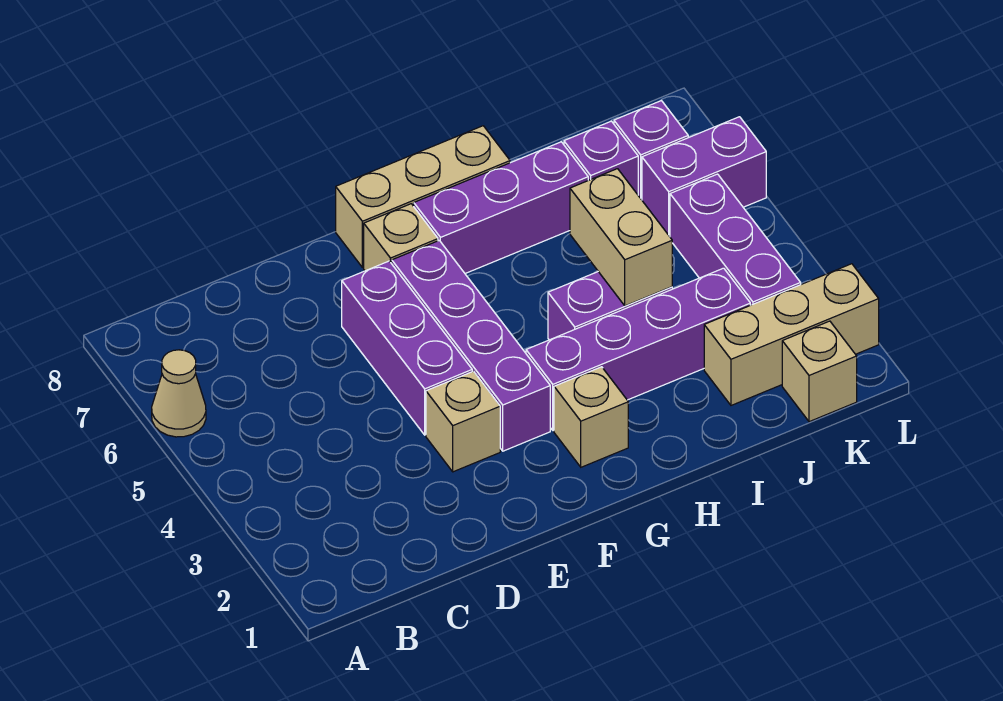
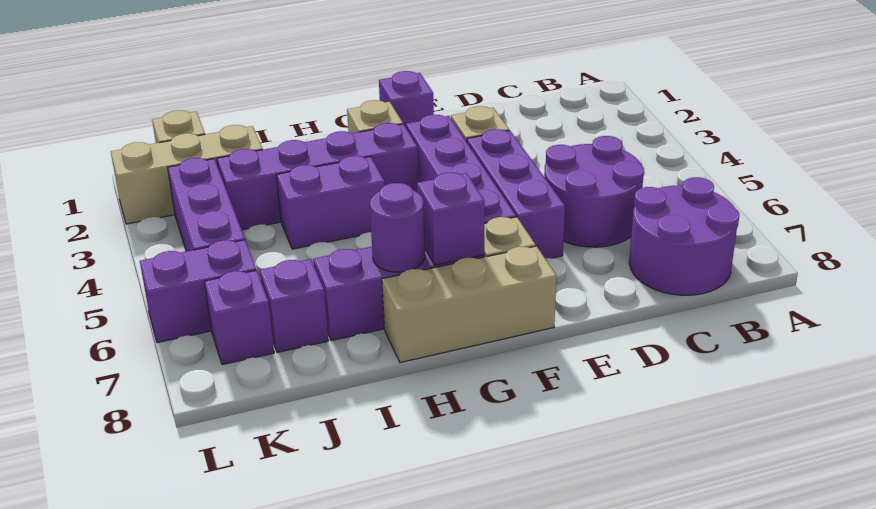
tan cone A6 level 1 -> none
none -> purple round brick B7:C8 level 1
none -> purple round brick C5:D6 level 1
none -> purple brick F1 level 1
none -> purple brick G7 level 2
none -> purple round brick H7 level 2
tan brick I4:I5 level 2 -> none

